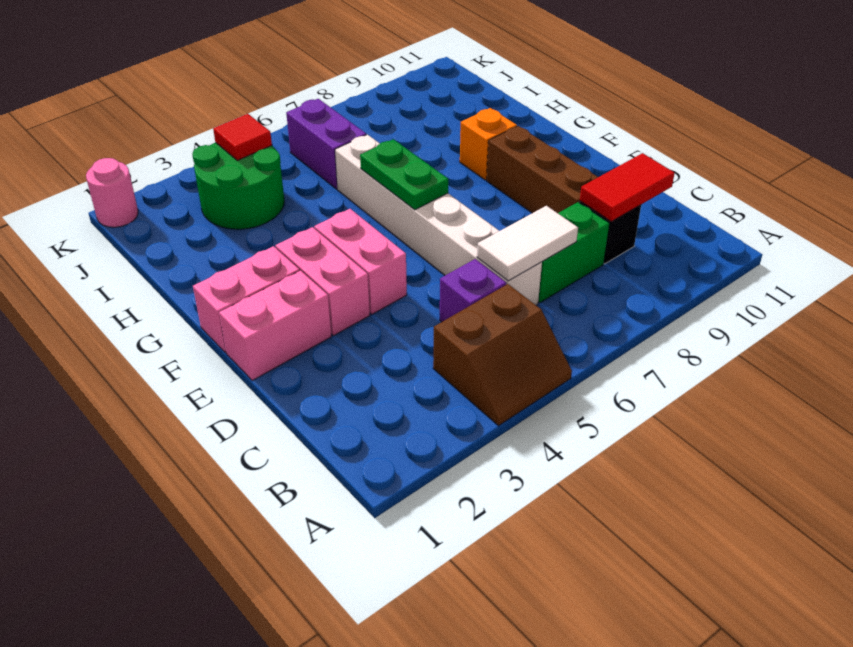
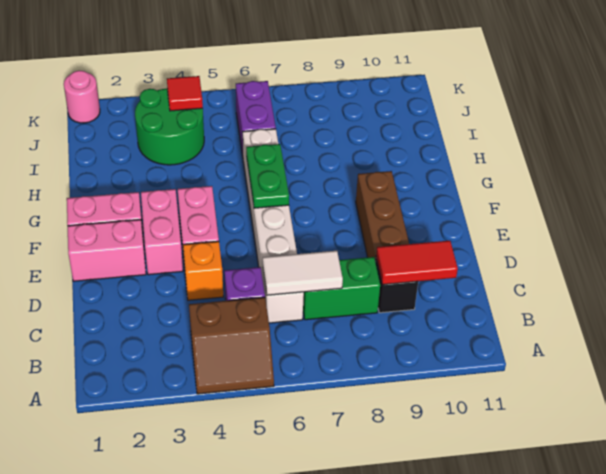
orange brick G9 level 1 -> orange brick D4 level 1

